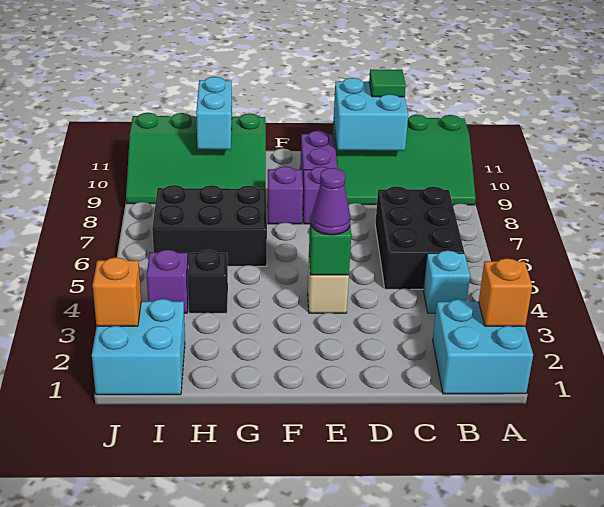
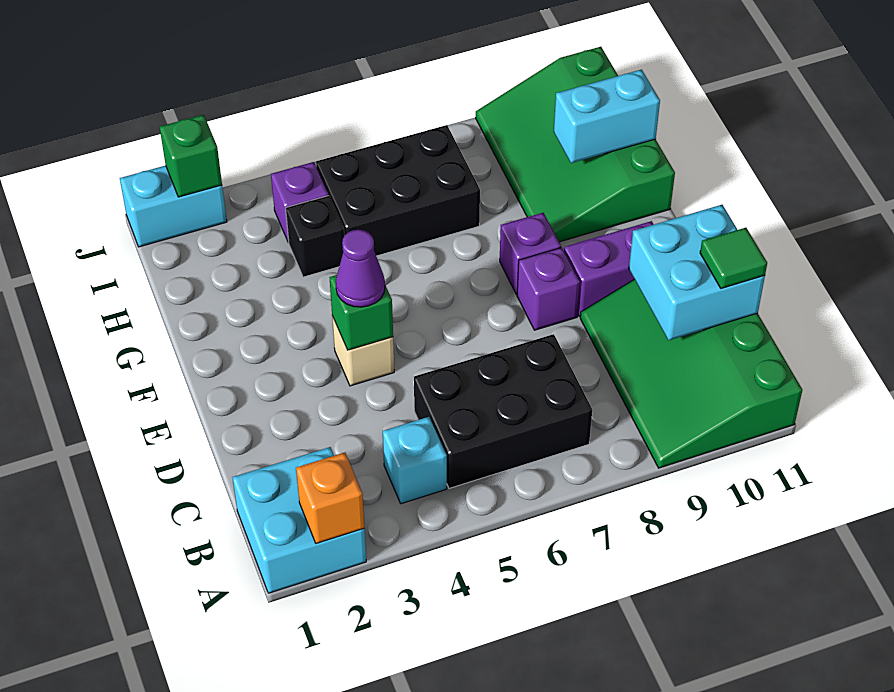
black brick G6:I7 level 1 -> black brick H5:I7 level 1
cyan brick I1:J2 level 1 -> cyan brick J1:J2 level 1
orange brick J2 level 2 -> green brick J2 level 2

